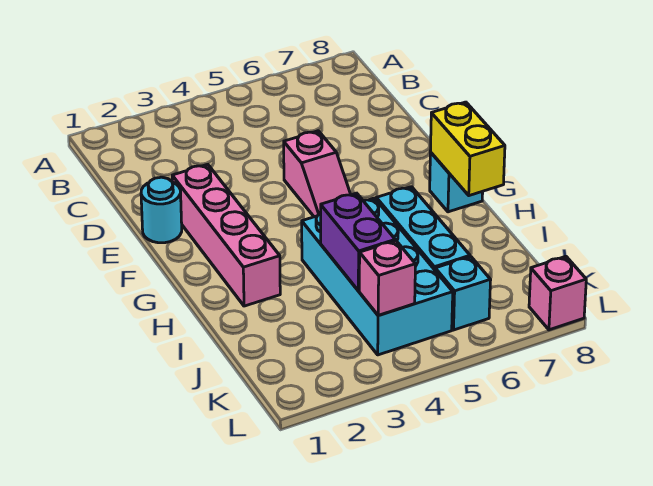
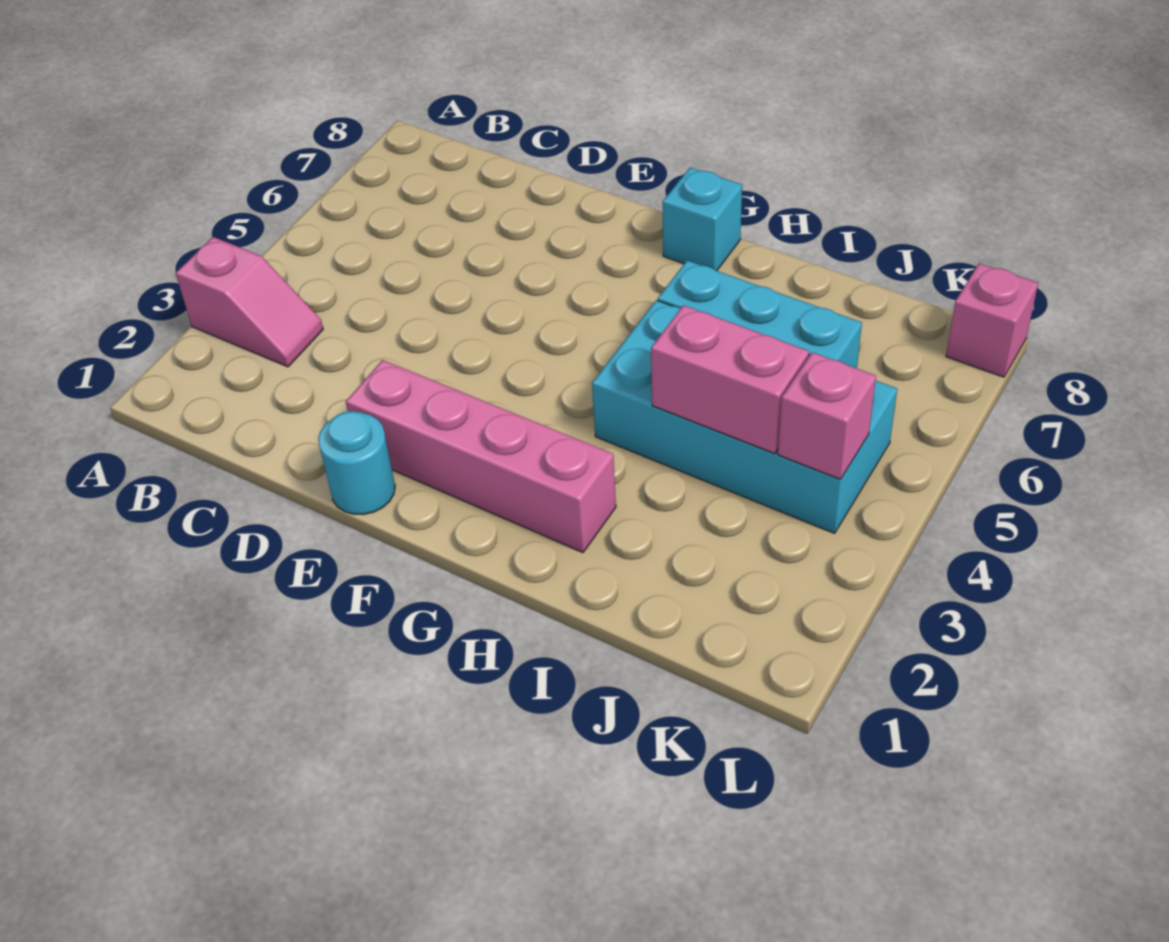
pink slope E5:F5 level 1 top E -> pink slope A3:B3 level 1 top A
yellow brick G8:H8 level 2 -> none
purple brick I4:J4 level 2 -> pink brick I4:J4 level 2
cyan brick K6 level 1 -> none

